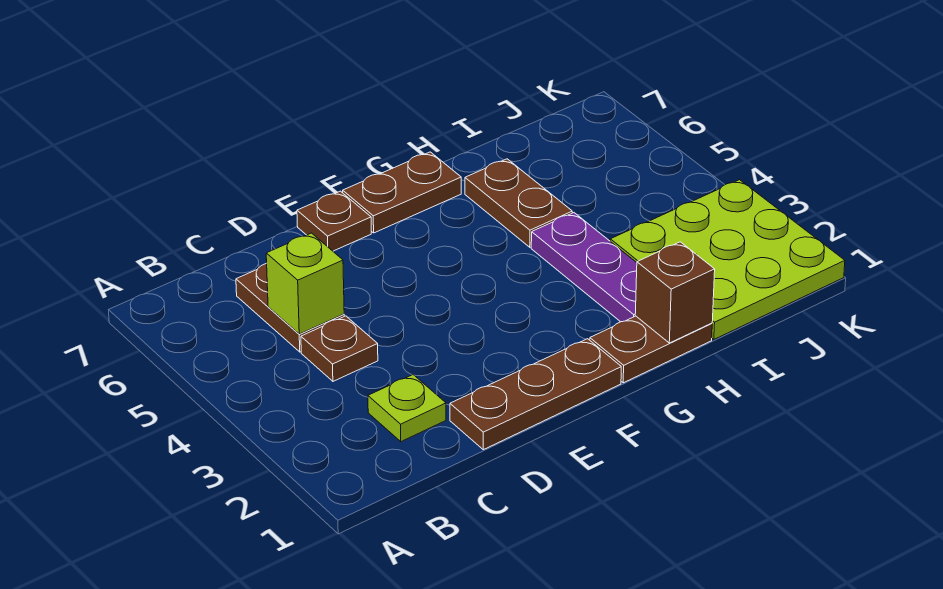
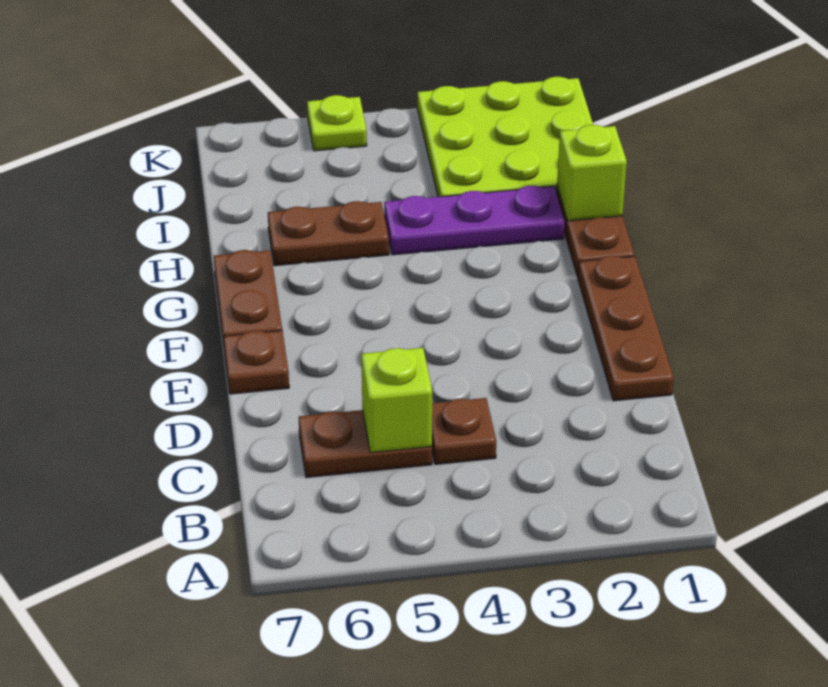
lime plate C2 level 1 -> lime plate K5 level 1
brown brick H1 level 2 -> lime brick H1 level 2

